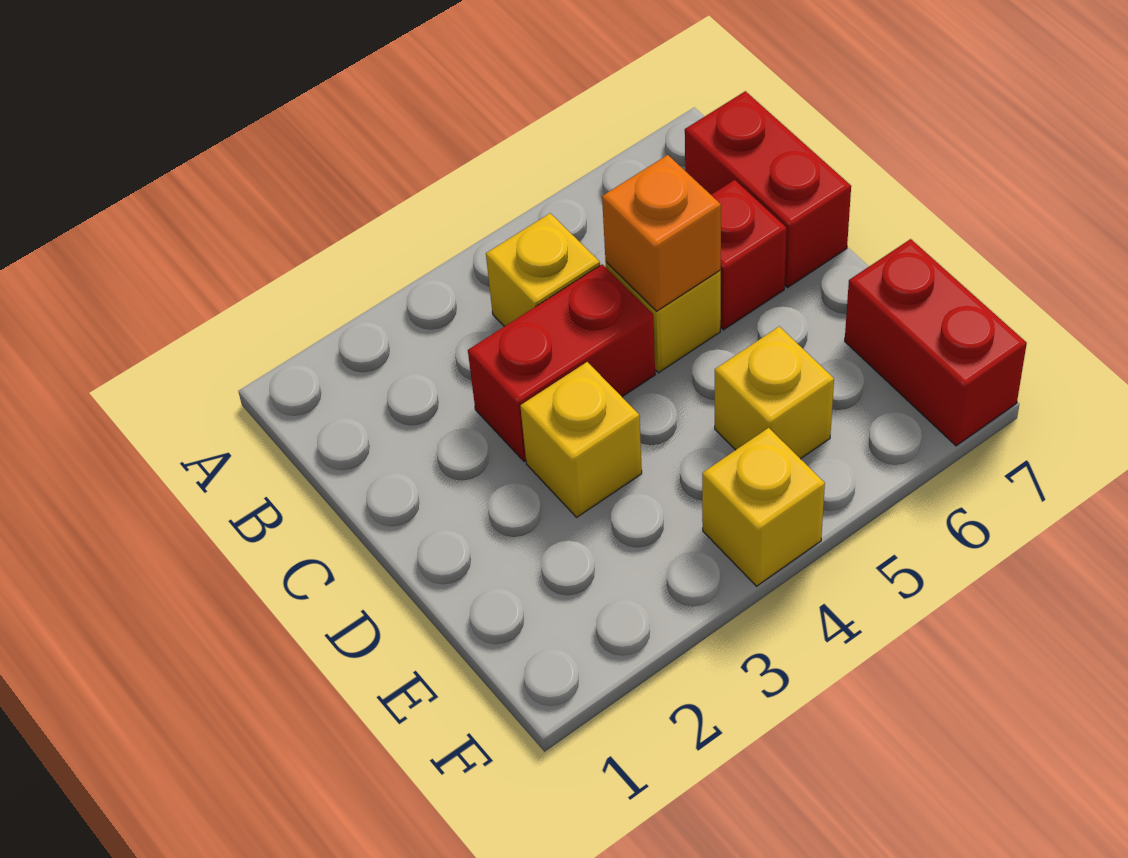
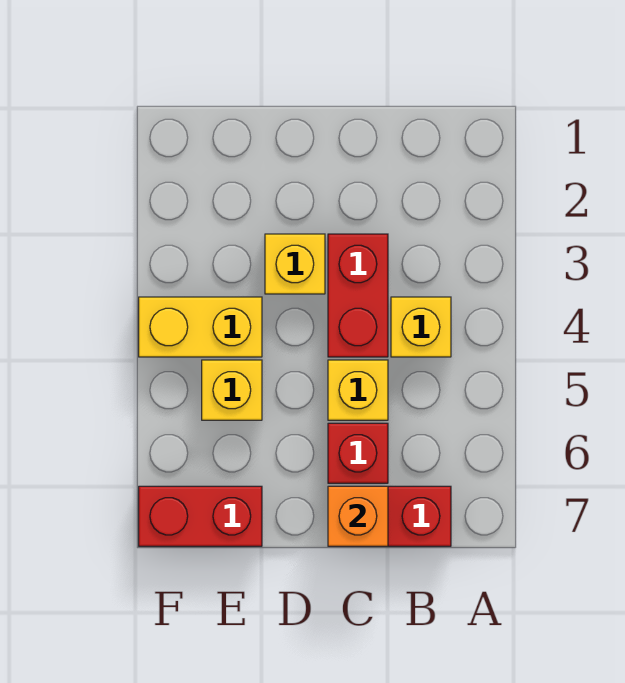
orange brick C5 level 2 -> orange brick C7 level 2
yellow brick F4 level 1 -> yellow brick E4:F4 level 1

